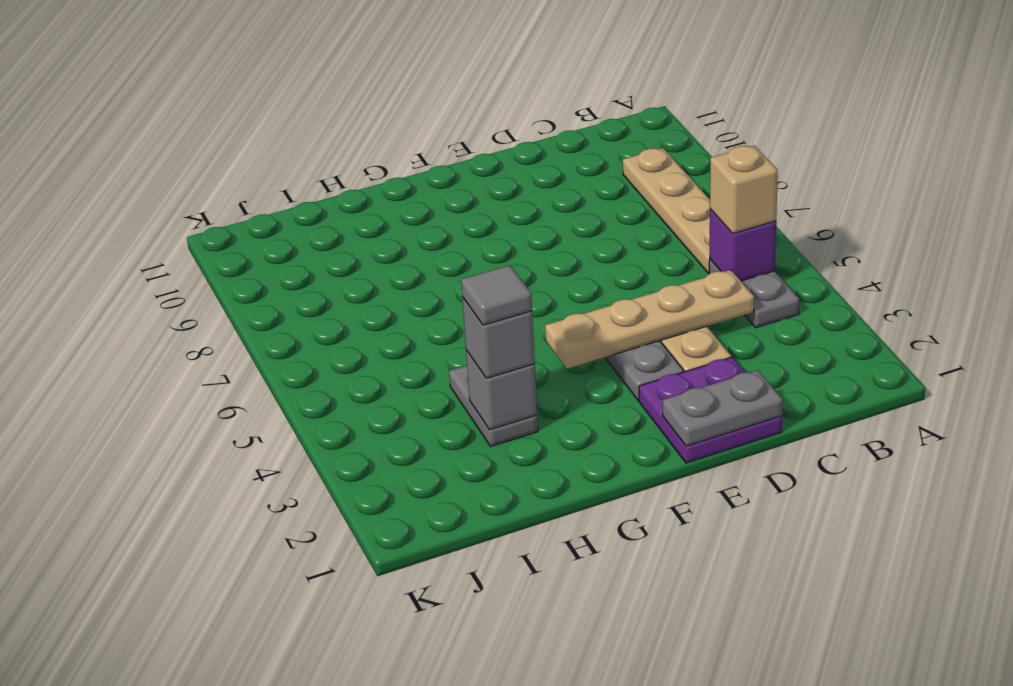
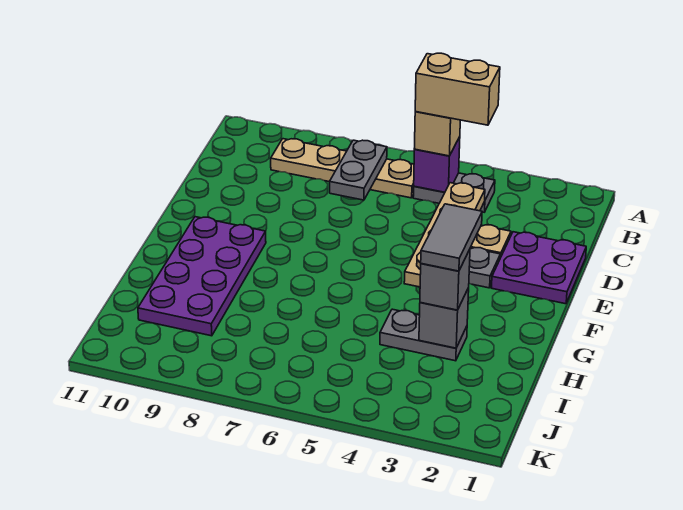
none -> tan brick B4:B5 level 4
grey plate D1:E1 level 2 -> grey plate B7:C7 level 2
none -> purple plate F9:I10 level 1
grey tile H3 level 4 -> grey tile G3:H3 level 4

